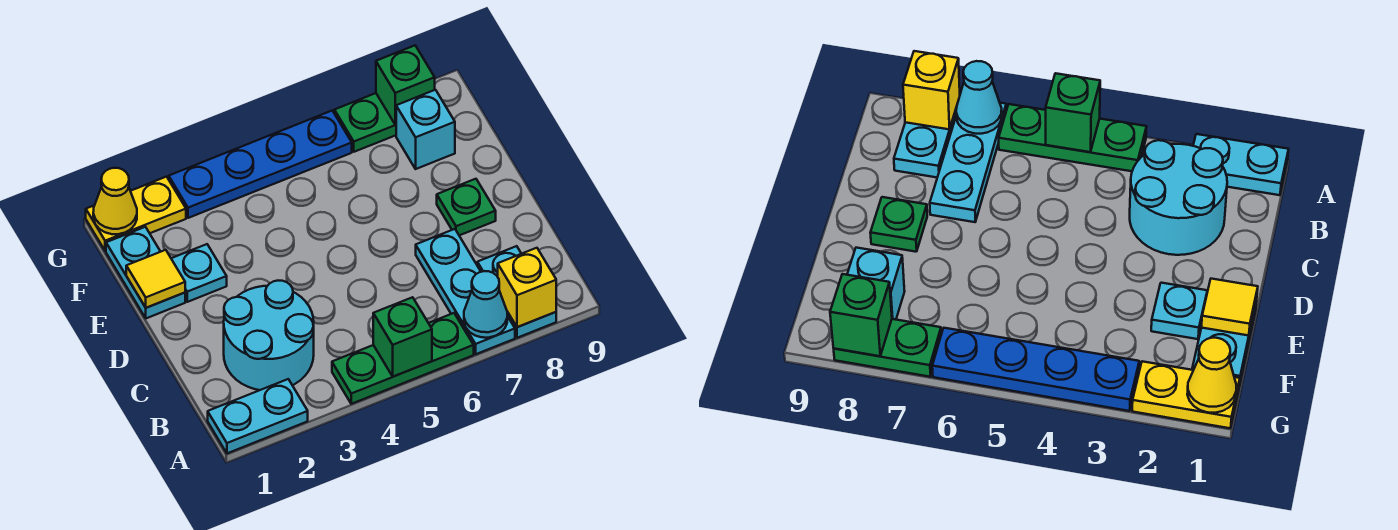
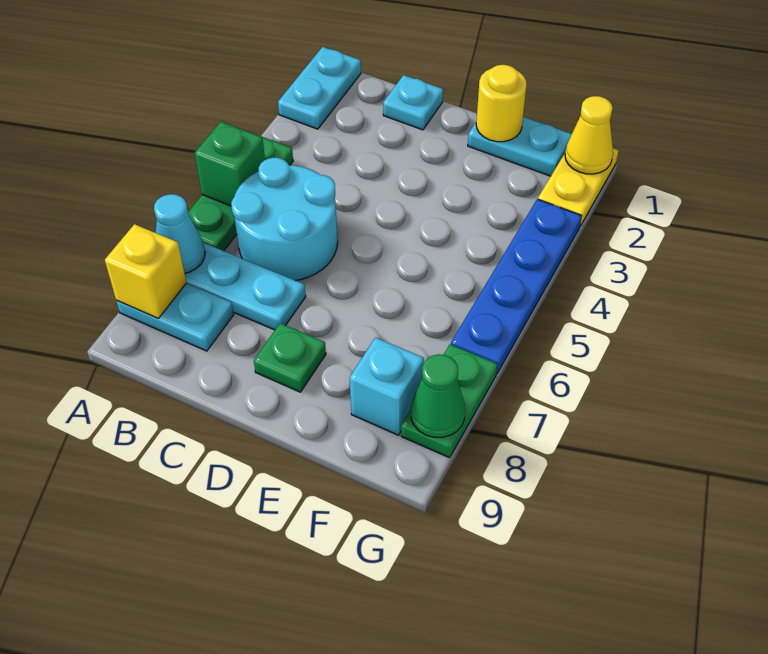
cyan round brick B2:C3 level 1 -> cyan round brick B5:C6 level 1
yellow tile E1 level 2 -> yellow round brick E1 level 2
cyan plate E2 level 1 -> cyan plate C1 level 1
green brick G8 level 2 -> green cone G8 level 2

